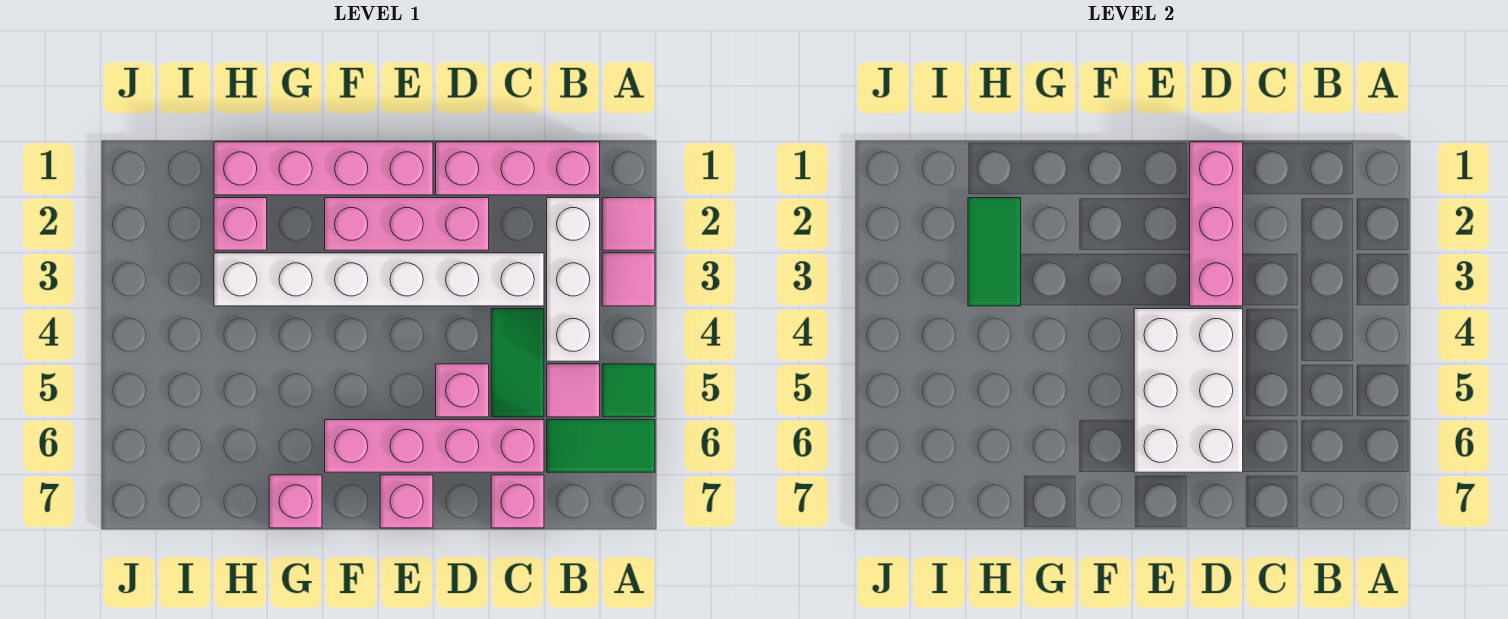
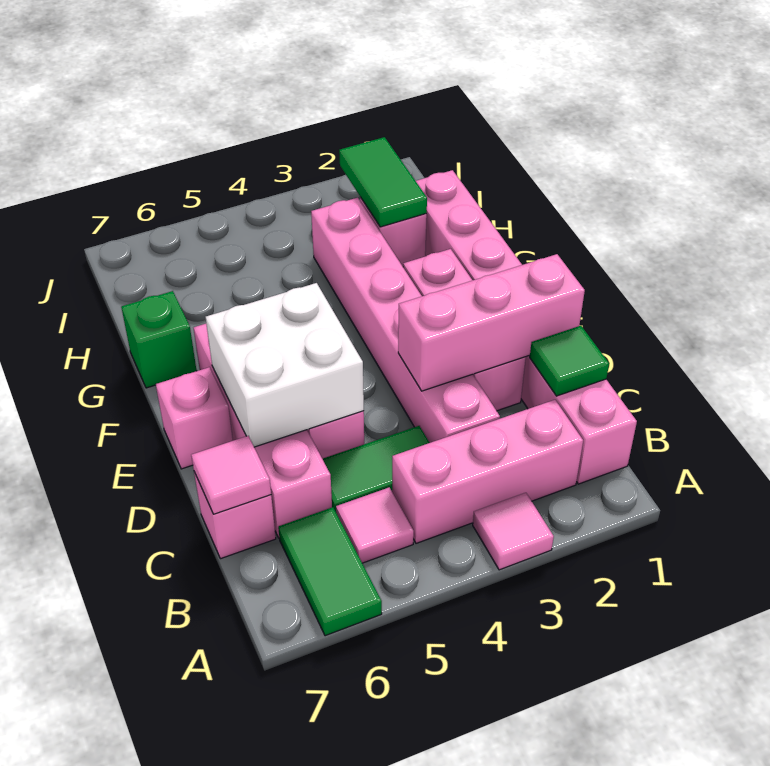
pink tile A2 level 1 -> pink tile C7 level 2
green tile A5 level 1 -> green tile C1 level 2
white brick B2:B4 level 1 -> pink brick B2:B4 level 1
white brick C3:H3 level 1 -> pink brick C3:H3 level 1
white brick D4:E6 level 2 -> white brick D5:E6 level 2
pink brick G7 level 1 -> green brick G7 level 1
green tile H2:H3 level 2 -> green tile H2:I2 level 2

